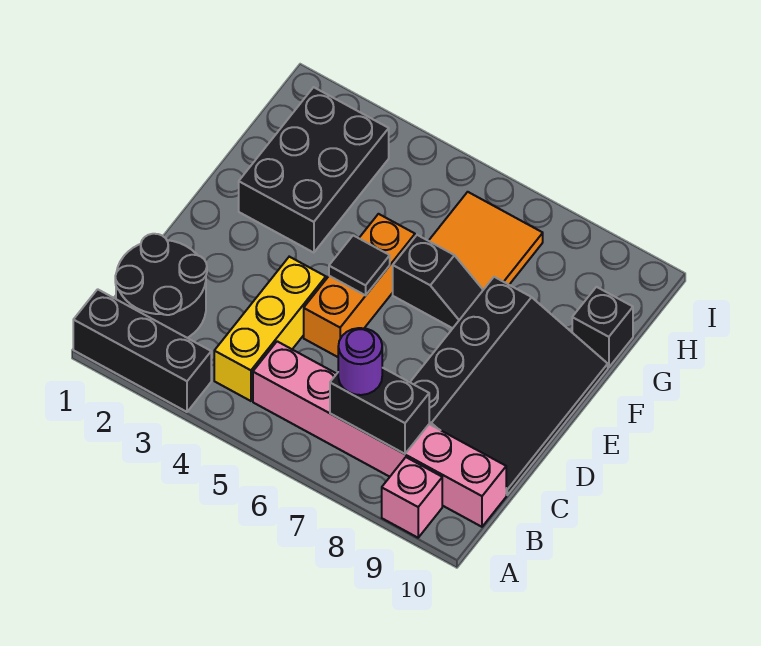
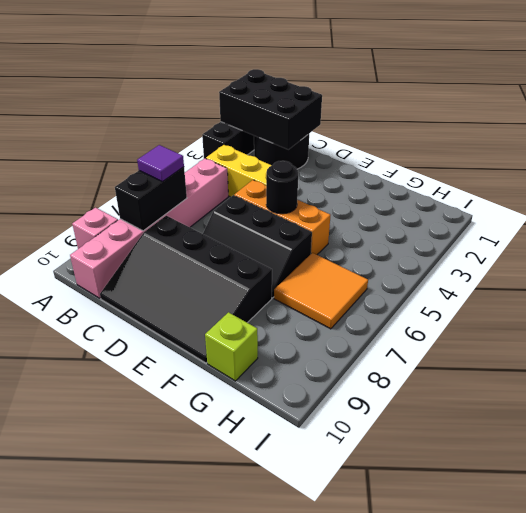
purple round brick B7 level 3 -> purple tile B7 level 3
black tile E5 level 2 -> black round brick E5 level 2
black brick F2:H3 level 1 -> black brick A1:C2 level 2
black slope F6:F7 level 1 top 6 -> black slope D6:F7 level 1 top 6
black brick G10 level 1 -> lime brick G10 level 1

